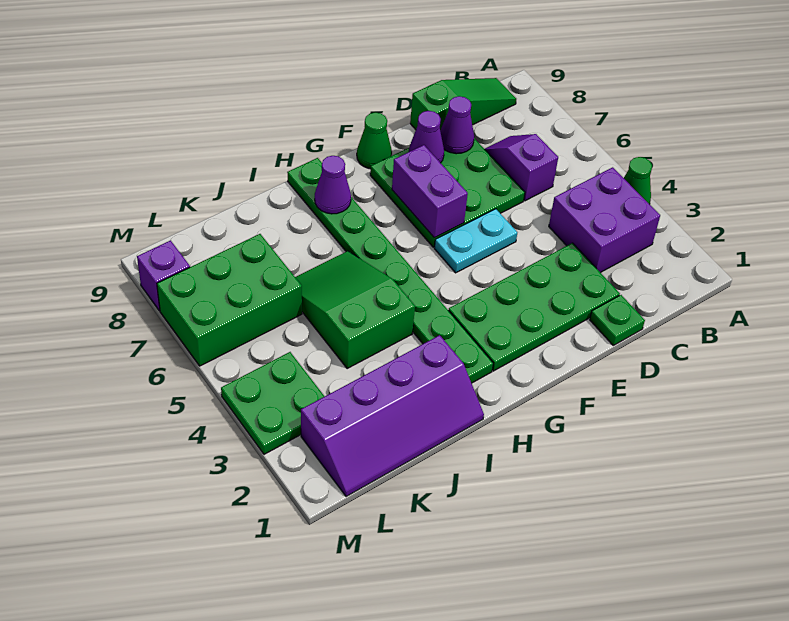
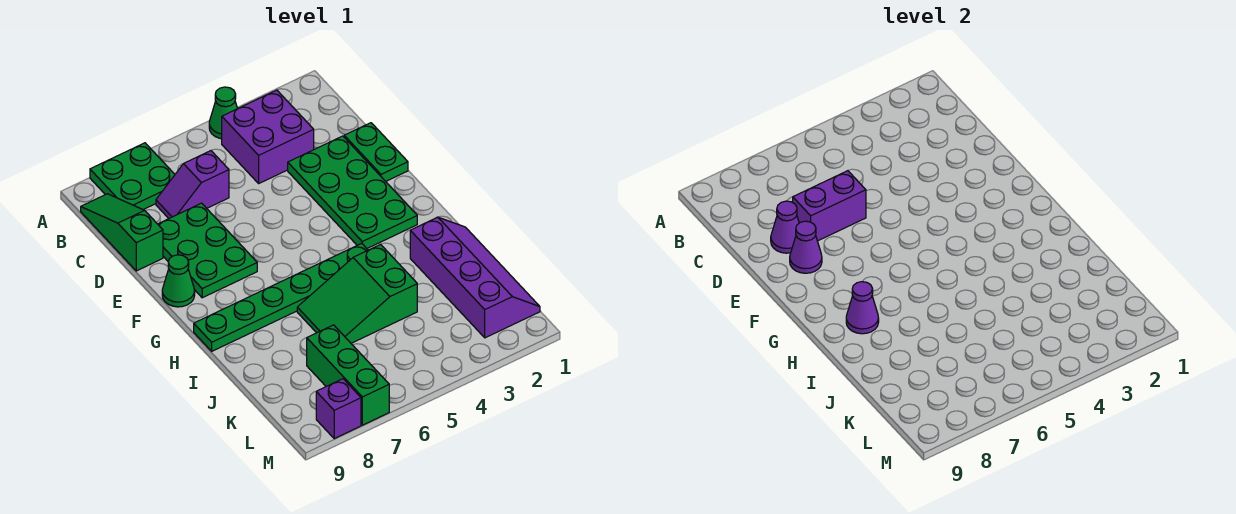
green plate D1 level 1 -> green plate D1:E1 level 1
green plate D6:F8 level 1 -> green plate D7:F8 level 1
cyan plate E5:F5 level 1 -> none
purple brick F6:F7 level 2 -> purple brick D6:D7 level 2
green plate H2:H9 level 1 -> green plate H4:H9 level 1
green brick K6:M7 level 1 -> green brick K7:M7 level 1
green plate L3:M4 level 1 -> green plate A7:B8 level 1

